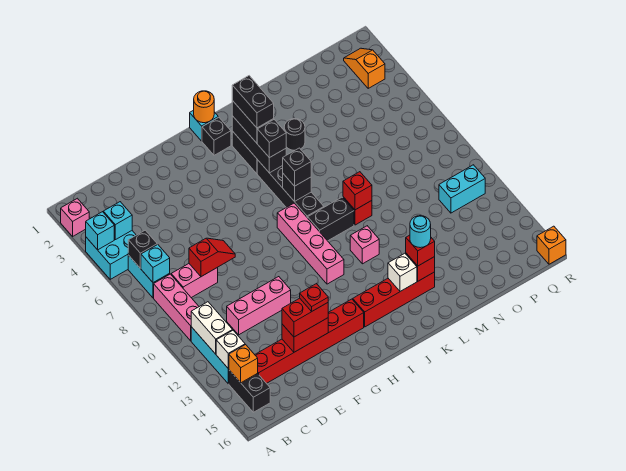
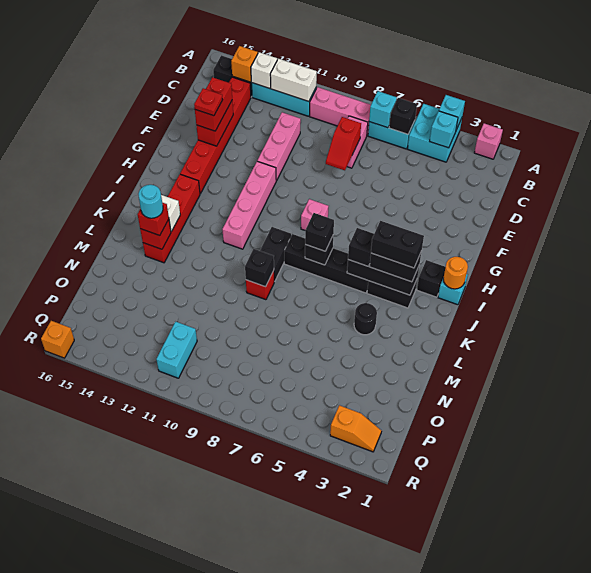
pink brick I8:I11 level 1 -> pink brick G11:J11 level 1
pink brick K11 level 1 -> pink brick H8 level 1
red brick L9 level 2 -> black brick L9 level 2

